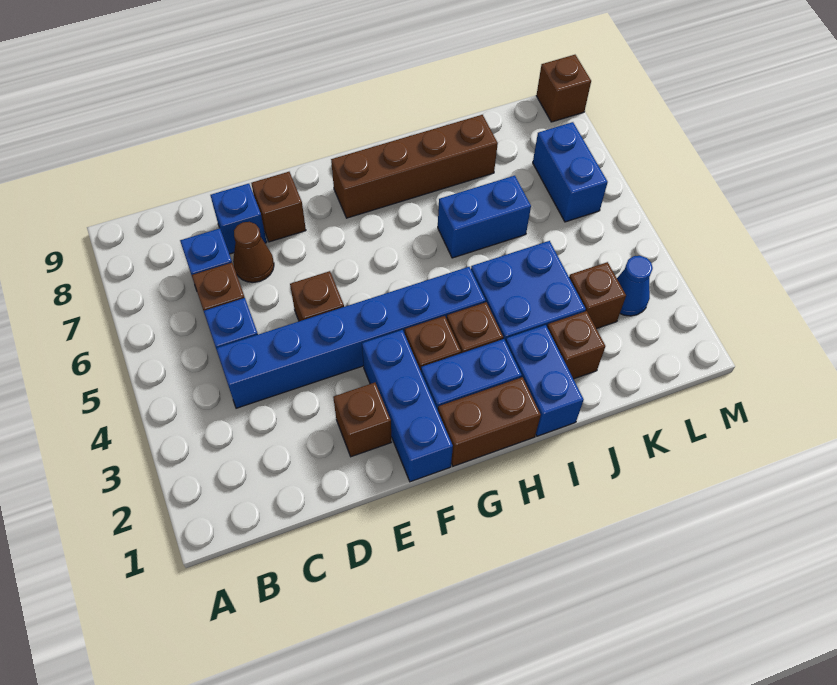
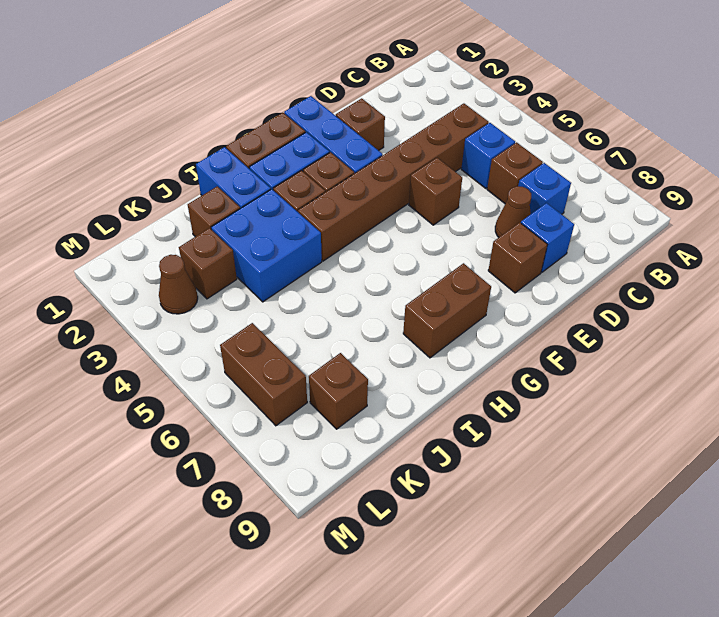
blue brick C4:H4 level 1 -> brown brick C4:H4 level 1
brown brick G8:J8 level 1 -> brown brick G8:H8 level 1
blue brick I6:J6 level 1 -> none
blue cone L3 level 1 -> brown cone L3 level 1
blue brick L6:L7 level 1 -> brown brick L6:L7 level 1
brown brick M9 level 1 -> brown brick K8 level 1

